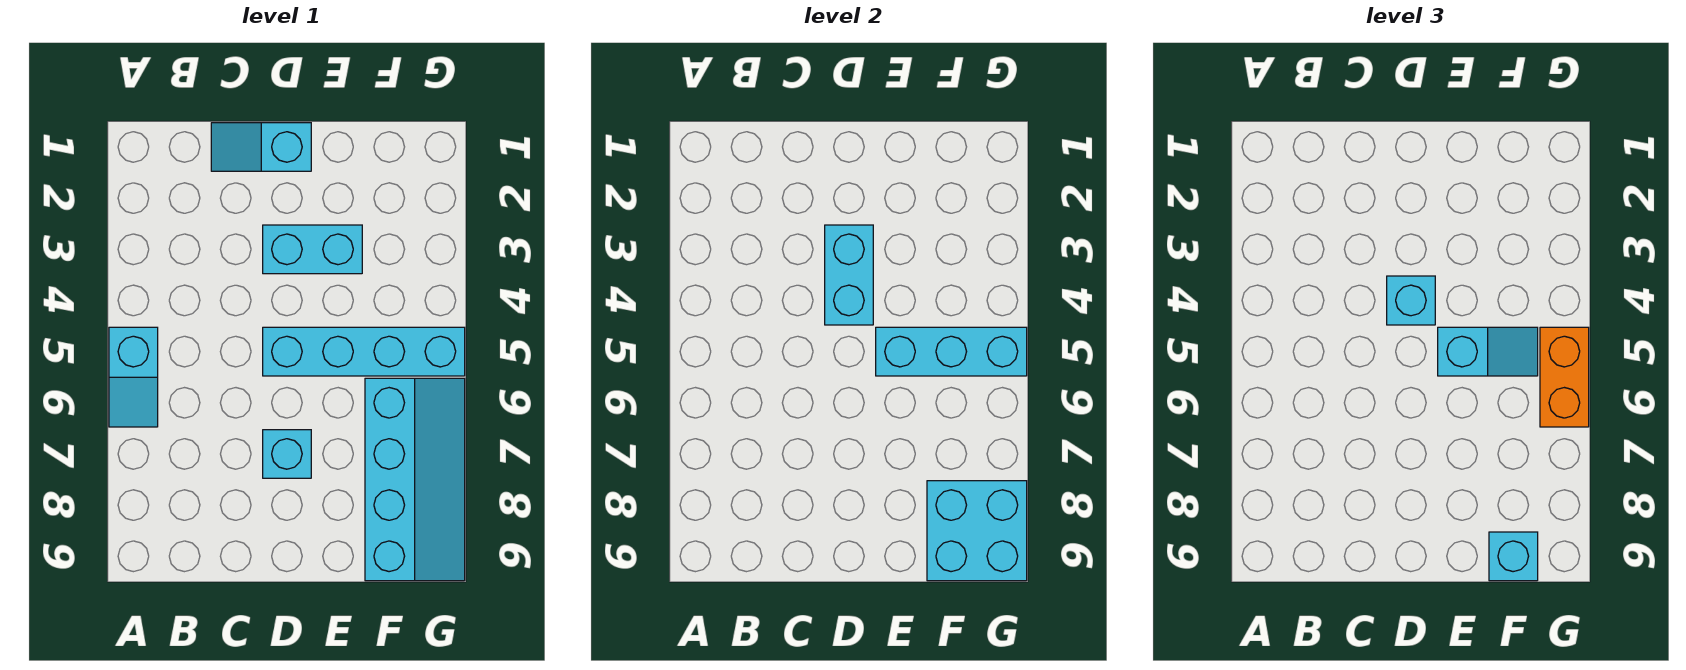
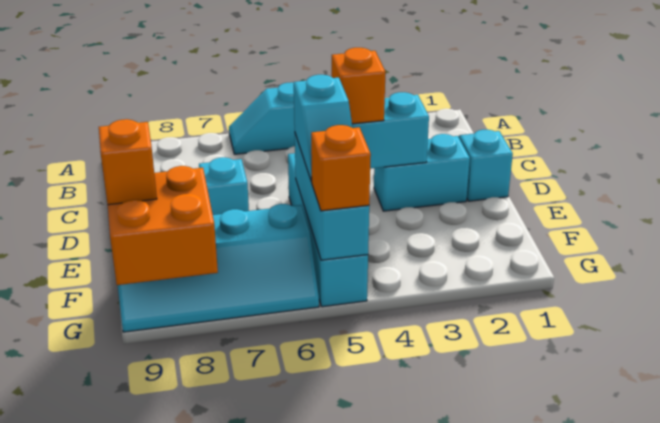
cyan brick D3:E3 level 1 -> cyan brick D2:D3 level 1
cyan brick D4 level 3 -> orange brick D4 level 3
cyan brick F8:G9 level 2 -> orange brick F8:G9 level 2
cyan brick F9 level 3 -> orange brick F9 level 3
orange brick G5:G6 level 3 -> orange brick G5 level 3

